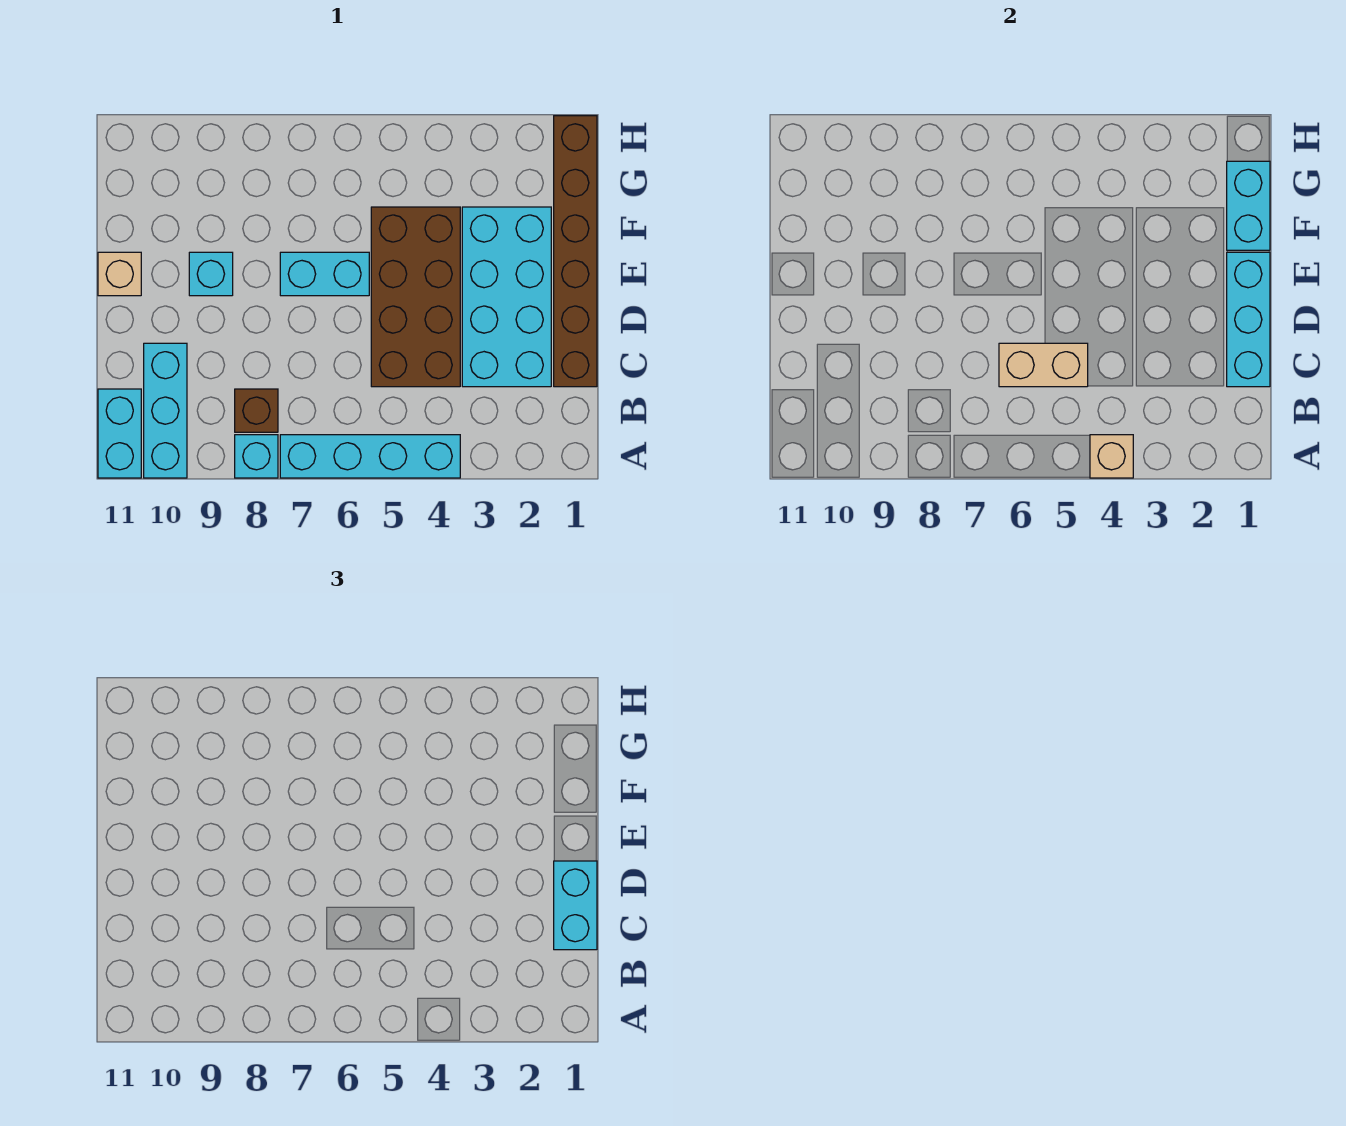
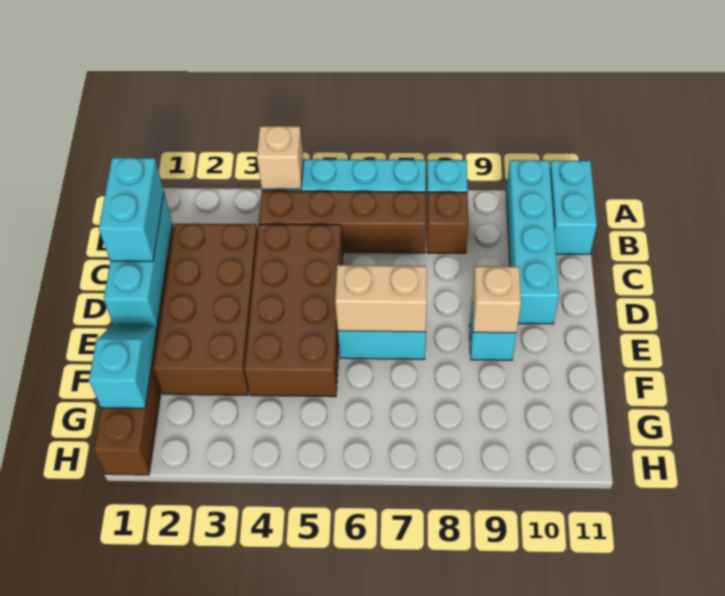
cyan brick A10:C10 level 1 -> cyan brick A10:D10 level 1
none -> brown brick B4:B7 level 1
cyan brick C2:F3 level 1 -> brown brick C2:F3 level 1
tan brick C5:C6 level 2 -> tan brick E6:E7 level 2
tan brick E11 level 1 -> tan brick E9 level 2
cyan brick F1:G1 level 2 -> cyan slope F1:G1 level 2 top G

